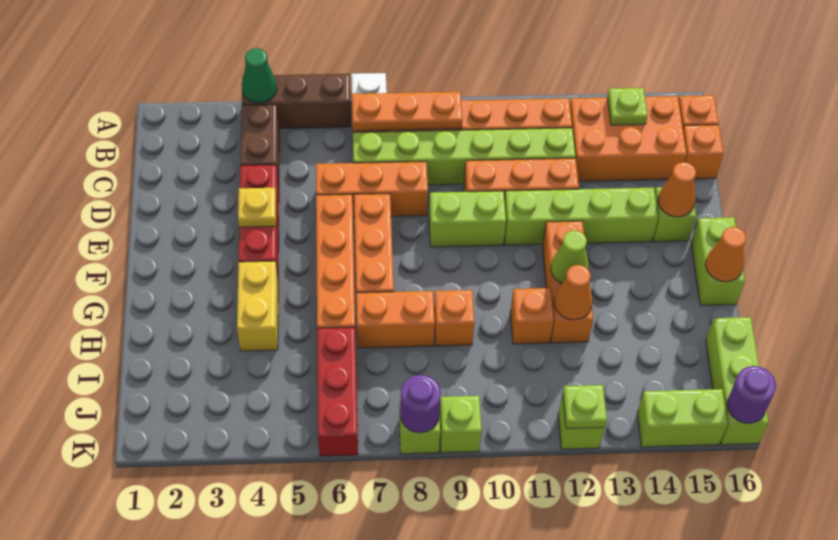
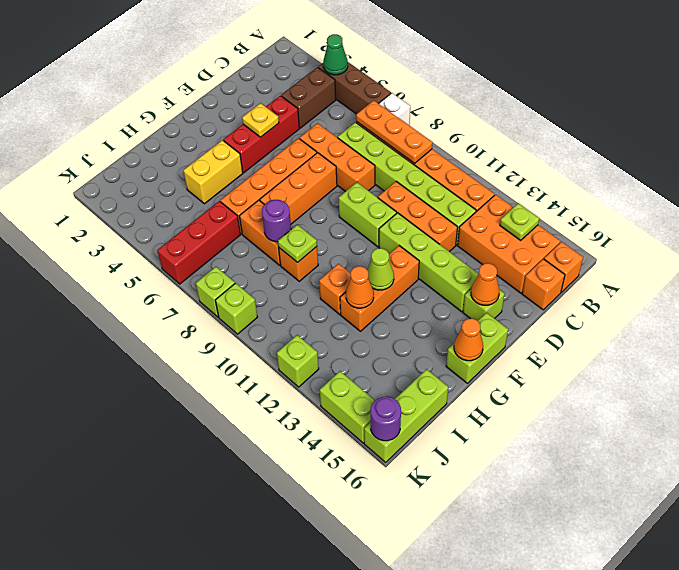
purple round brick K8 level 2 -> purple round brick H8 level 2
lime plate K12 level 2 -> lime plate H9 level 2

